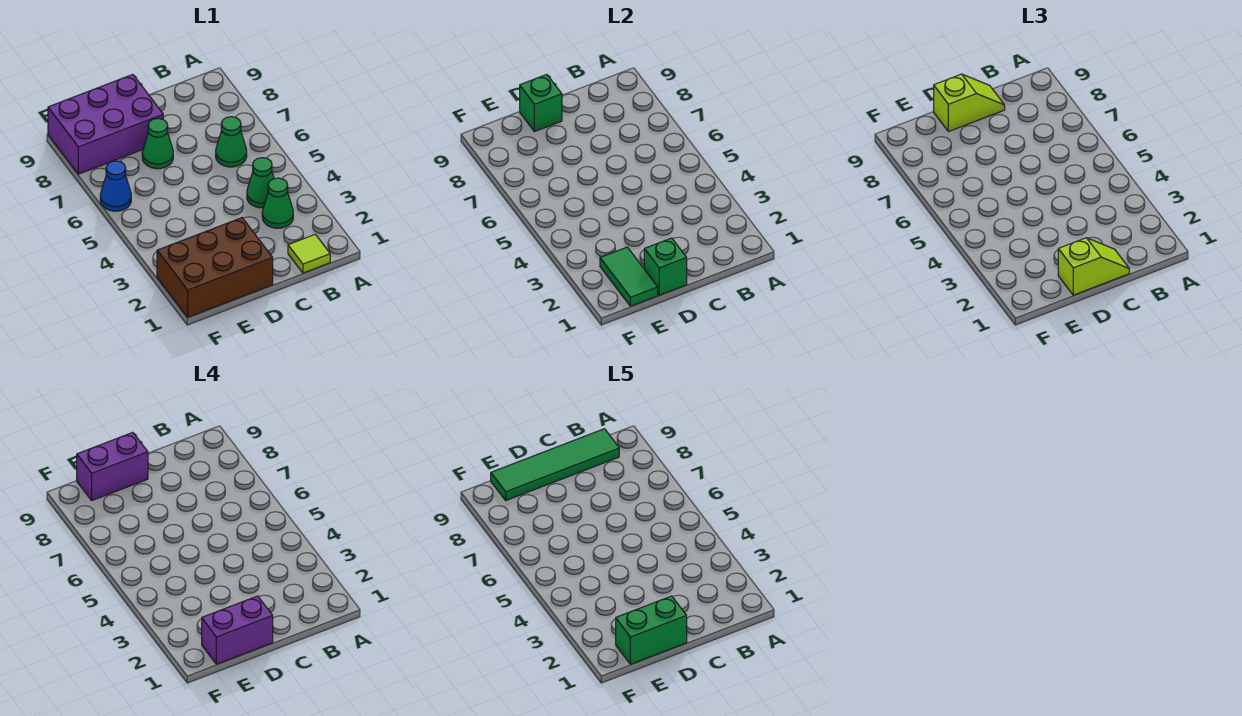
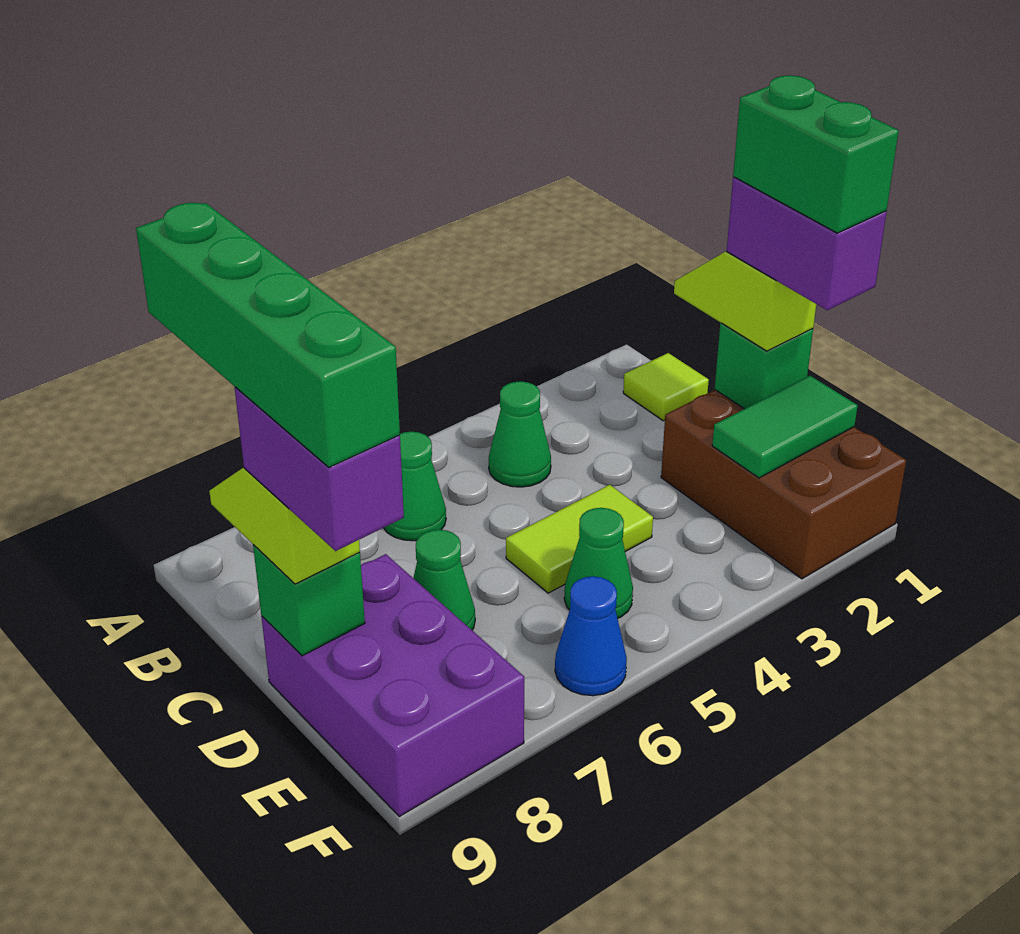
green cone B3 level 1 -> green cone E5 level 1
green tile B9:E9 level 5 -> green brick B9:E9 level 5
none -> lime tile D4:D5 level 1

